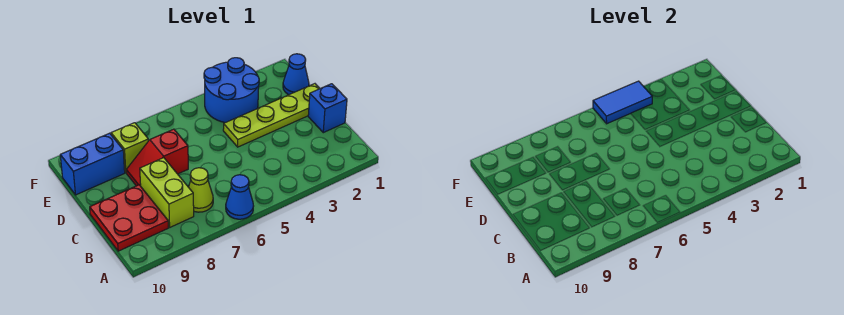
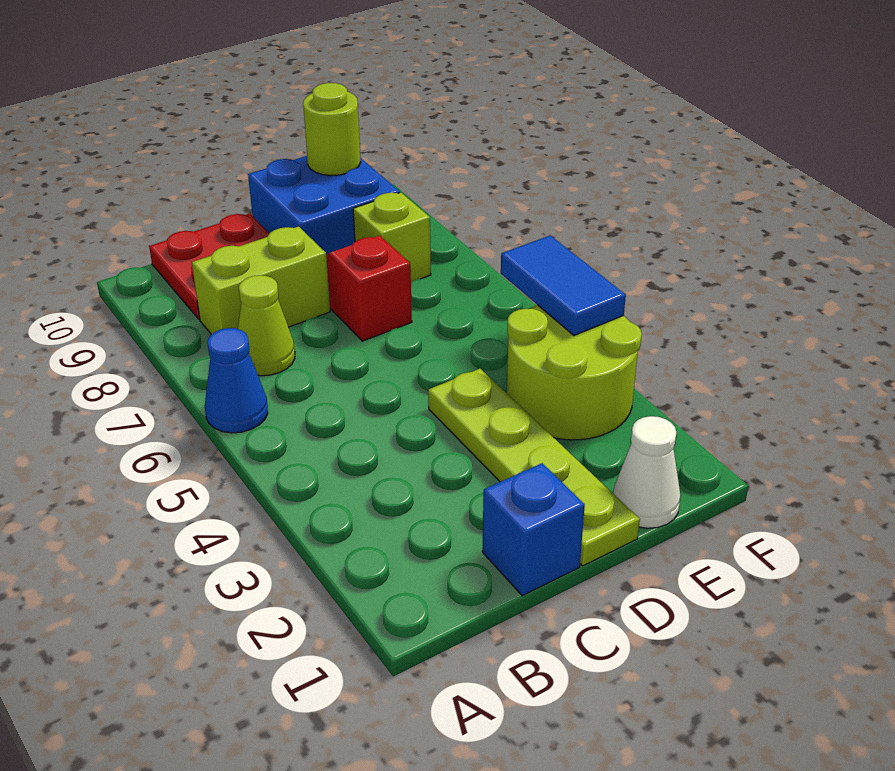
blue cone E1 level 1 -> white cone E1 level 1
blue round brick E3:F4 level 1 -> lime round brick E3:F4 level 1
blue brick E9:E10 level 1 -> blue brick D9:E10 level 1
none -> lime round brick E10 level 2

